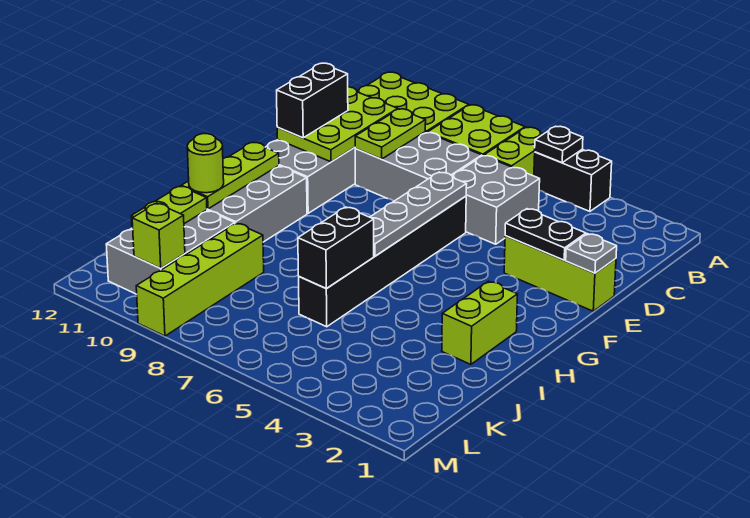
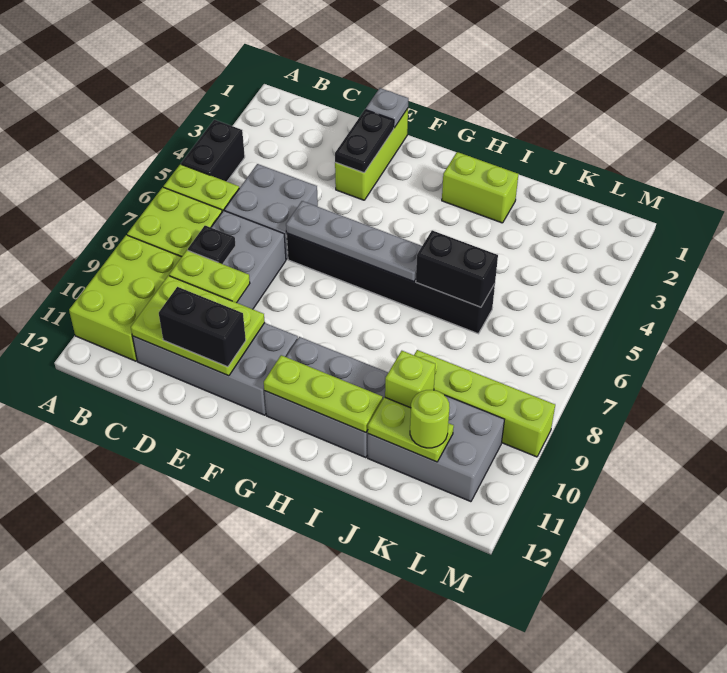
black plate A5 level 2 -> black plate C8 level 2
lime round brick I11 level 3 -> lime round brick K11 level 3
lime brick L10 level 2 -> lime brick J10 level 2

